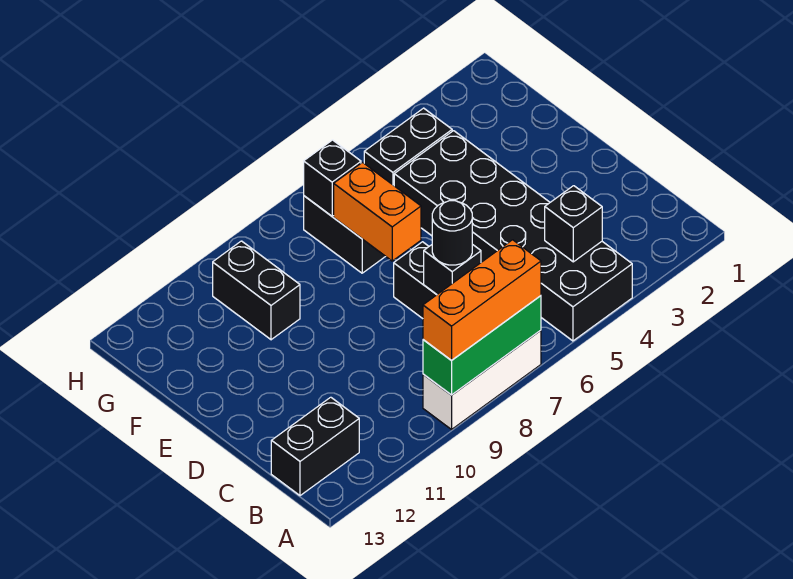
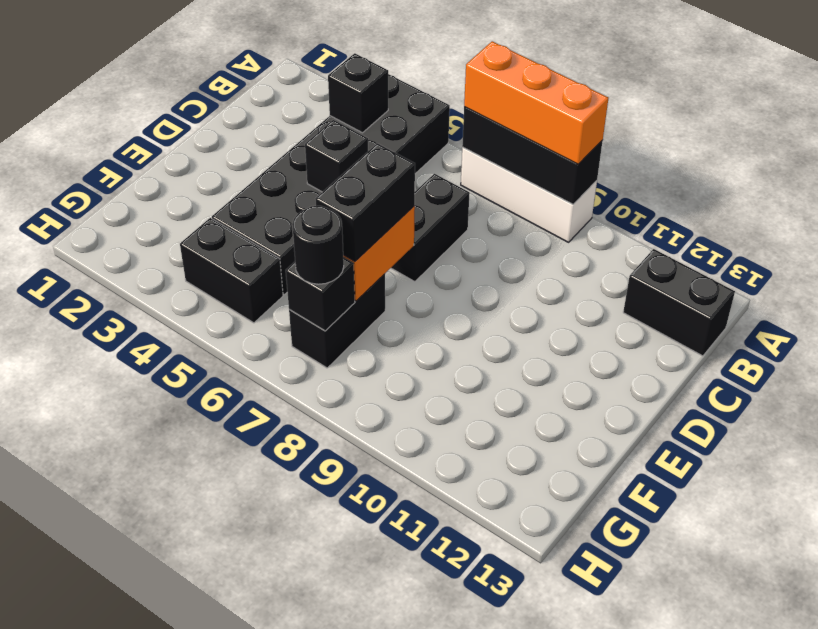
green brick A7:A9 level 2 -> black brick A7:A9 level 2
black brick C7 level 2 -> black brick D5 level 2
black round brick C7 level 3 -> black round brick G7 level 3
black brick F10:G10 level 1 -> black brick E7:F7 level 3

